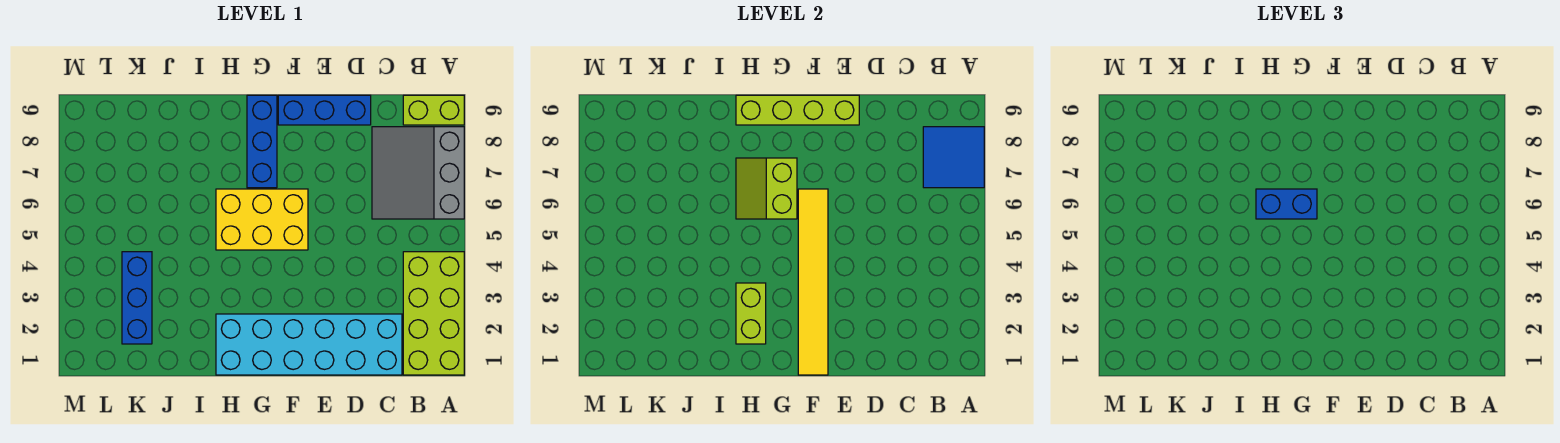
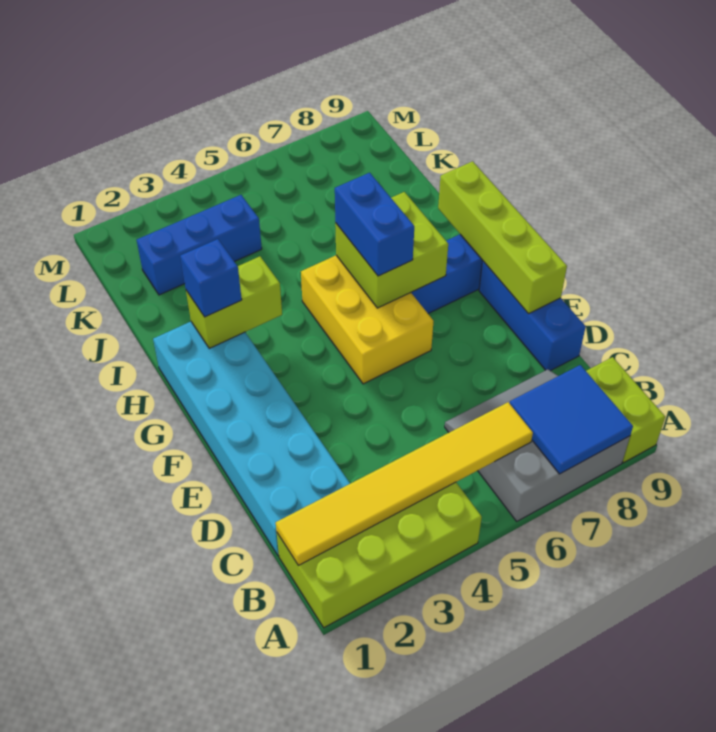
yellow tile F1:F6 level 2 -> yellow tile B1:B6 level 2
lime slope G6:H7 level 2 top G -> lime brick G6:H7 level 2
none -> blue brick H2 level 3

